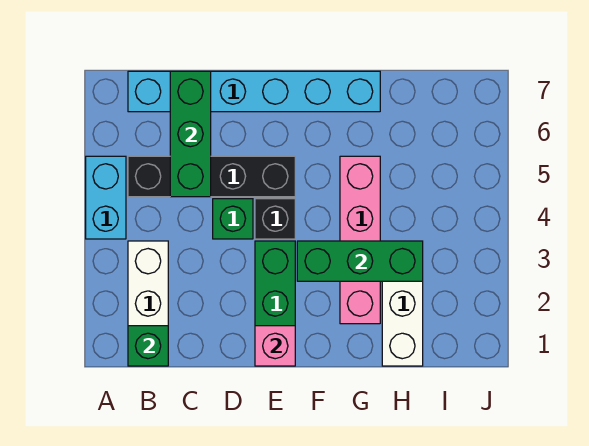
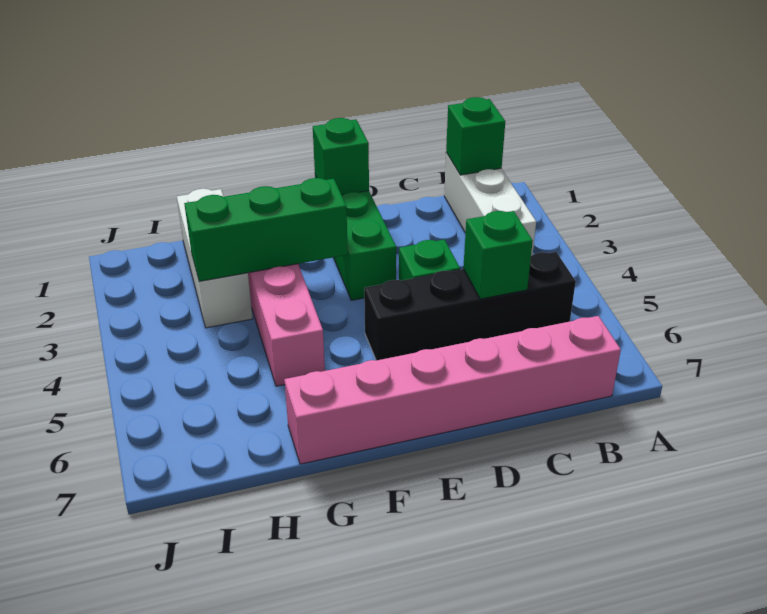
cyan brick A4:A5 level 1 -> none
cyan brick B7:G7 level 1 -> pink brick B7:G7 level 1
green brick C5:C7 level 2 -> green brick C5 level 2
pink brick E1 level 2 -> green brick E1 level 2
black brick E4 level 1 -> none

